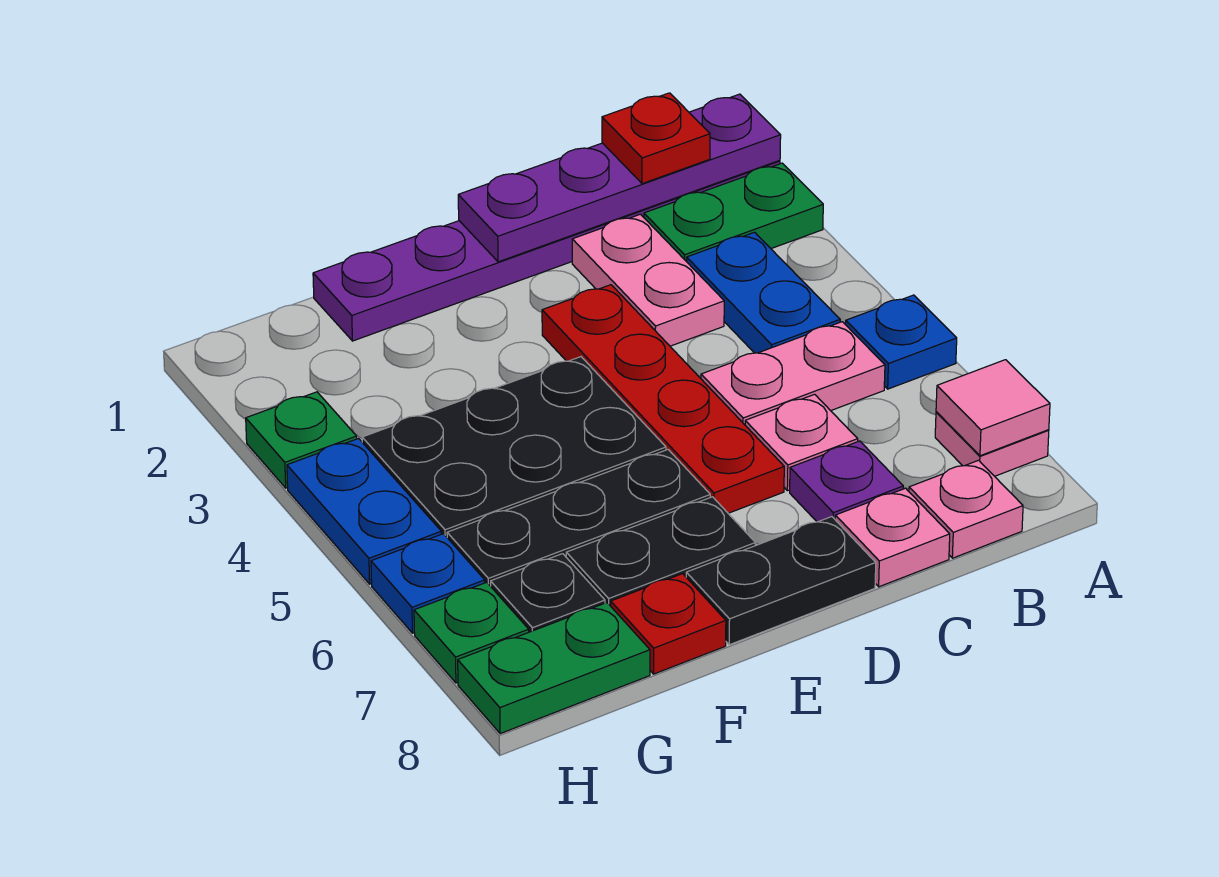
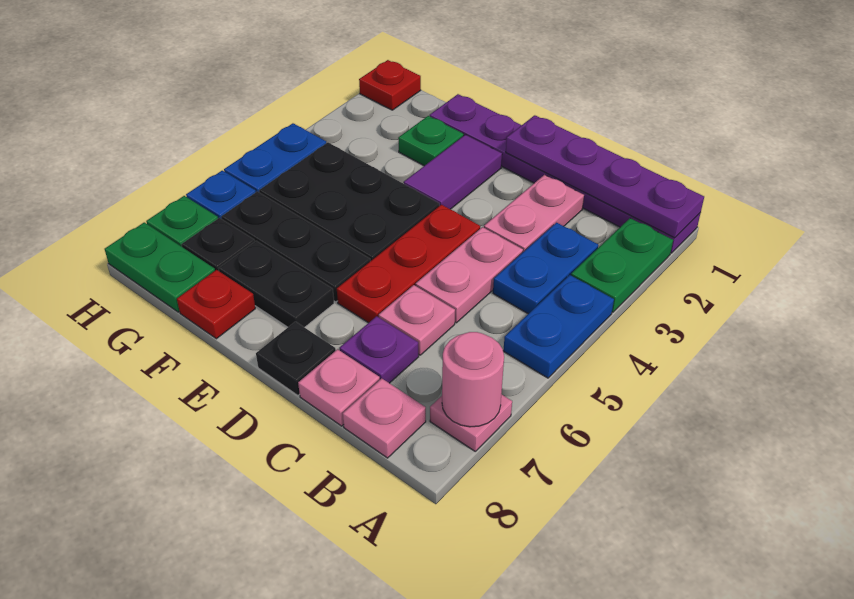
green plate A2:B2 level 1 -> green plate A2:A3 level 1
blue plate A5 level 1 -> blue plate A4:A5 level 1
pink tile A7 level 2 -> pink round brick A7 level 2
red plate B1 level 3 -> red plate H1 level 1
pink plate B5:C5 level 1 -> pink plate C4:C5 level 1
red plate D3:D6 level 1 -> red plate D4:D6 level 1
black plate D8:E8 level 1 -> black plate D8 level 1
none -> purple tile E2:E3 level 1
green plate H3 level 1 -> green plate F2 level 1

